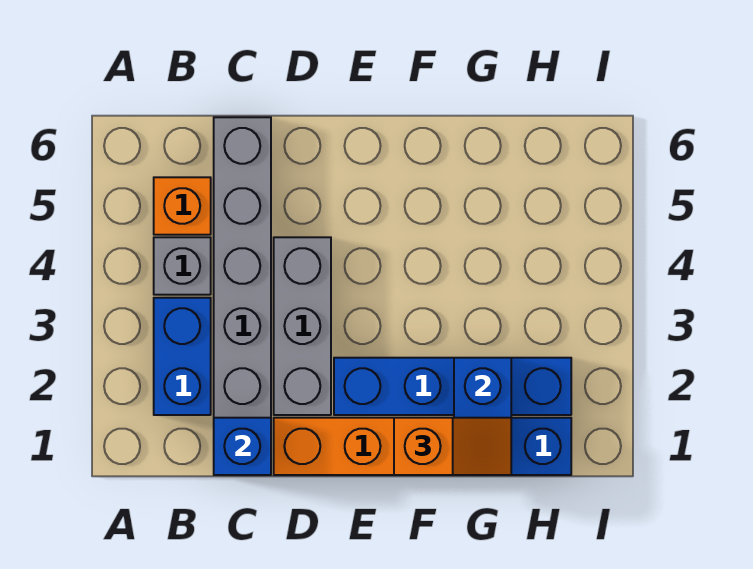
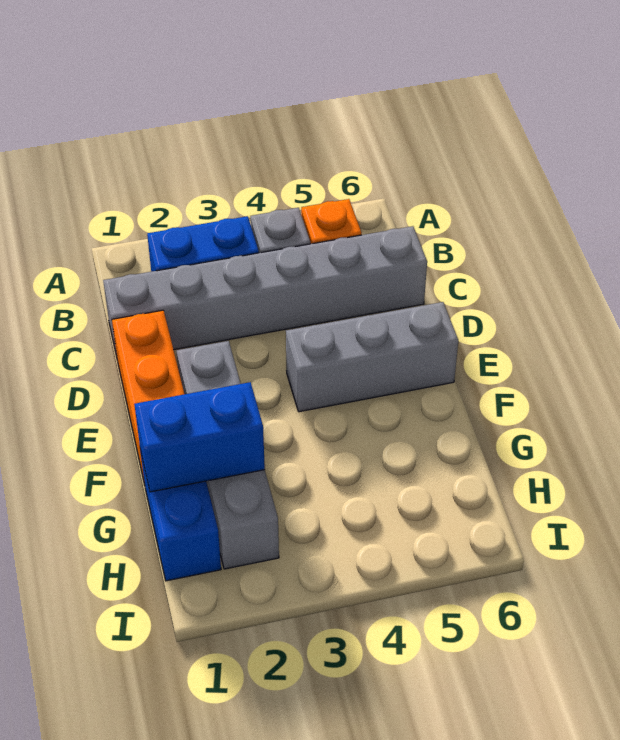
blue brick C1 level 2 -> none
grey brick D2:D4 level 1 -> grey brick E4:E6 level 1
blue brick E2:H2 level 1 -> grey brick E2:H2 level 1
orange slope F1:G1 level 3 top F -> none

